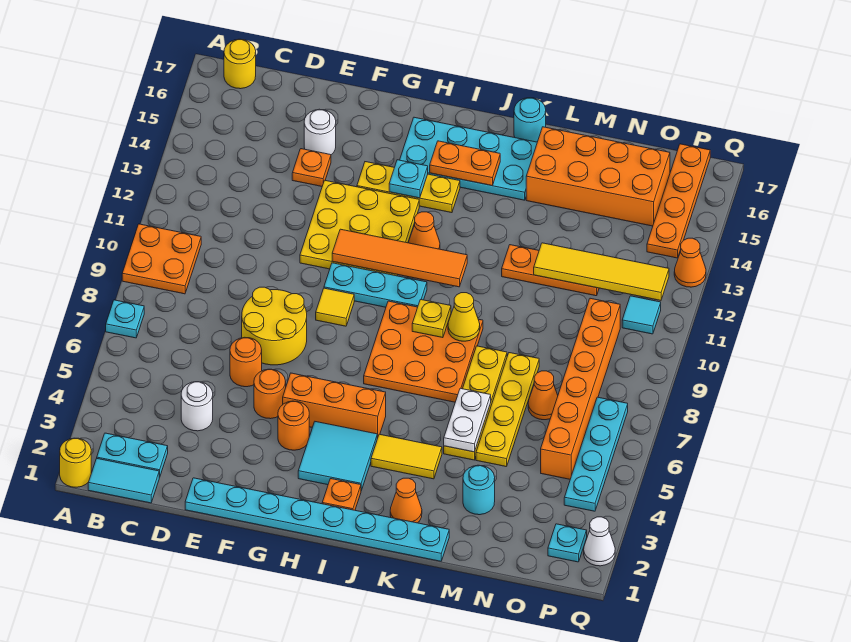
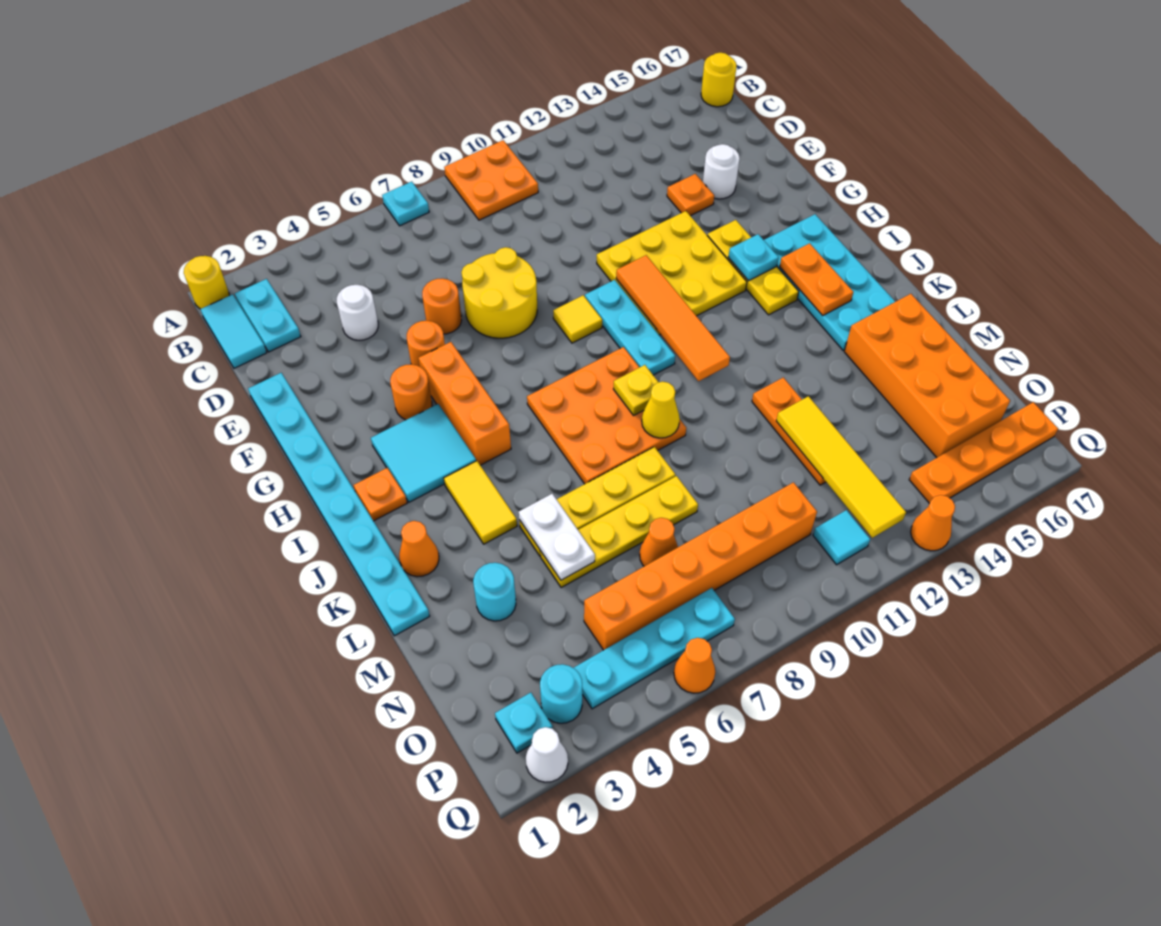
orange cone I12 level 1 -> orange cone Q6 level 1
cyan round brick K17 level 1 -> cyan round brick P3 level 1
white plate L5:L6 level 2 -> white plate L5:M5 level 2

